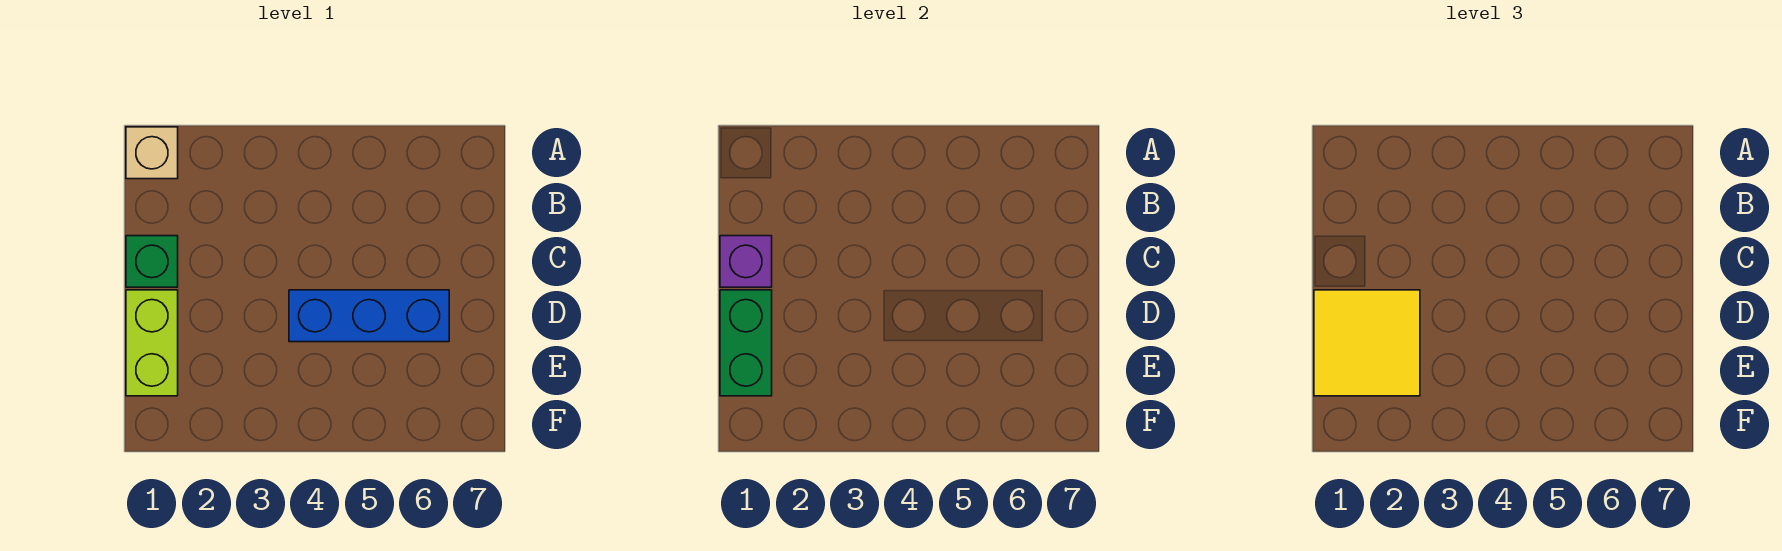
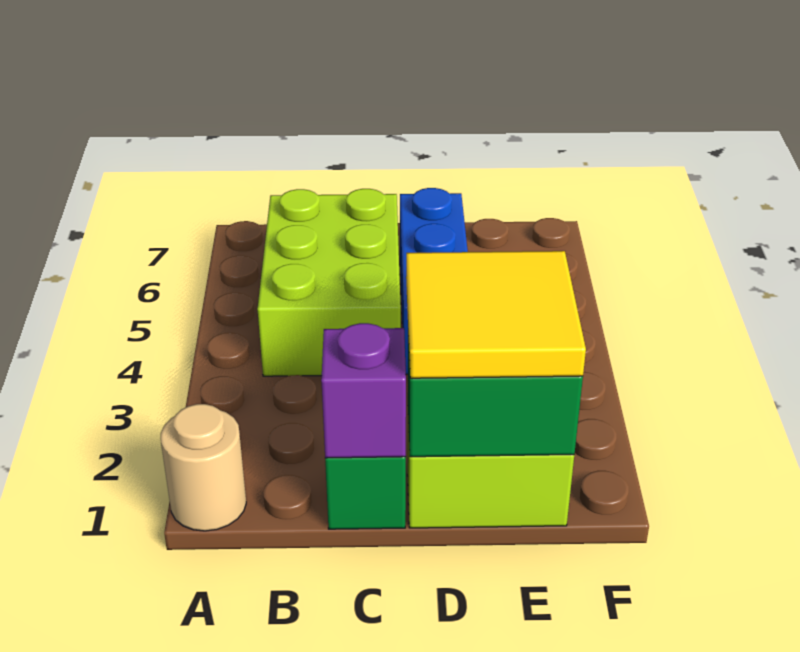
tan brick A1 level 1 -> tan round brick A1 level 1
none -> lime brick B4:C6 level 1

